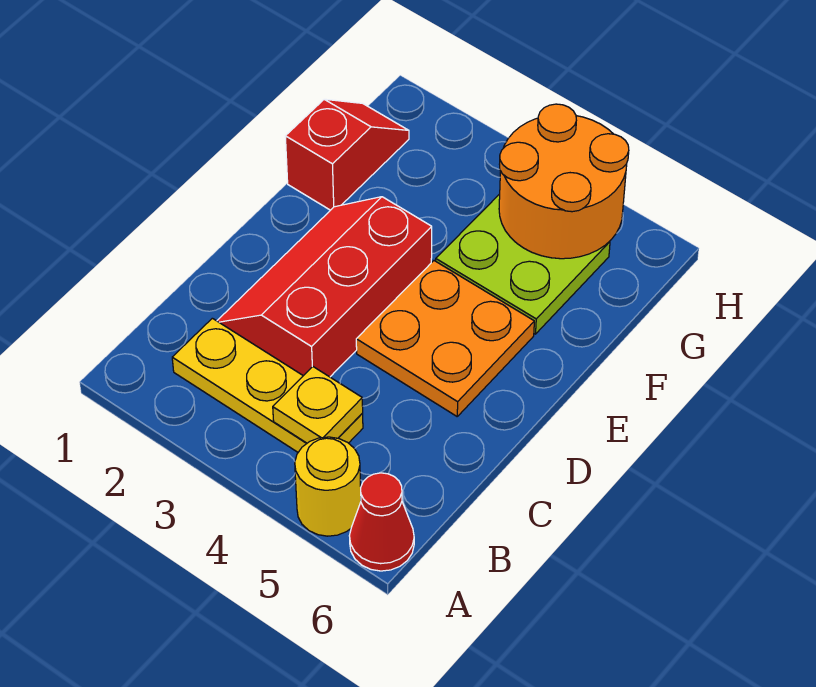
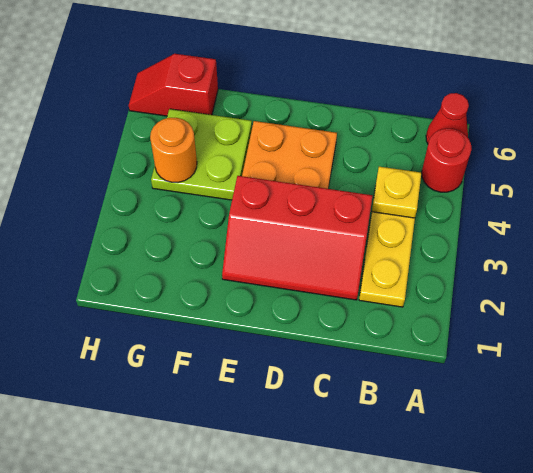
yellow round brick A5 level 1 -> red round brick A5 level 1
red slope F1:G1 level 1 top F -> red slope G6:H6 level 1 top G
orange round brick G4:H5 level 2 -> orange round brick G4 level 2

